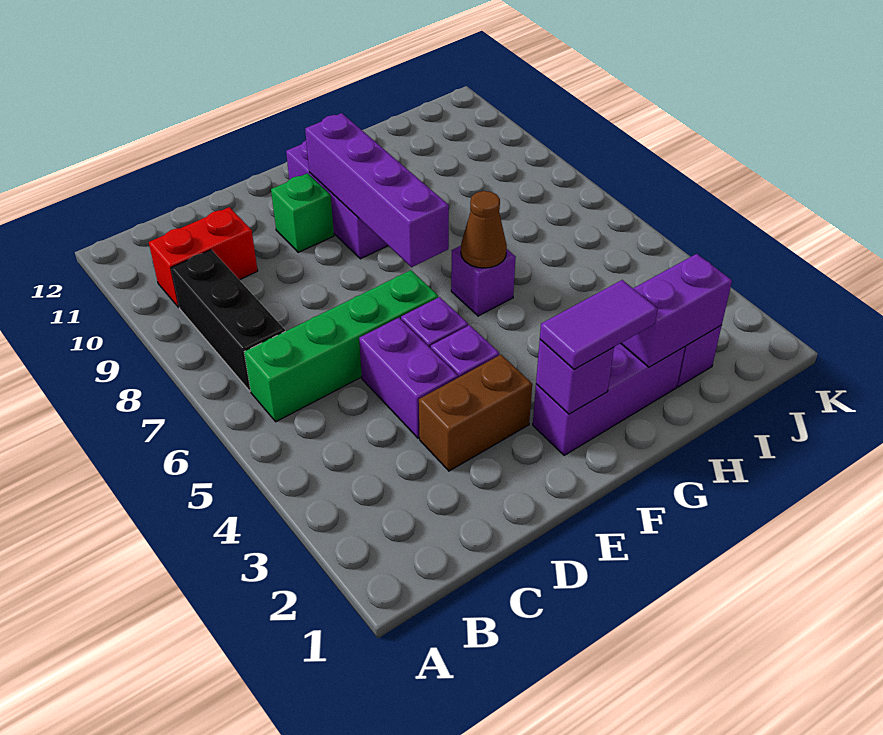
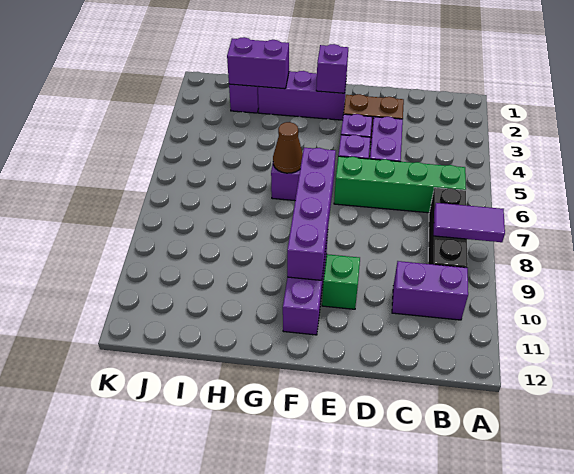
red brick B10:C10 level 1 -> purple brick B10:C10 level 1
purple tile F2:G2 level 3 -> purple tile A8:B8 level 2

